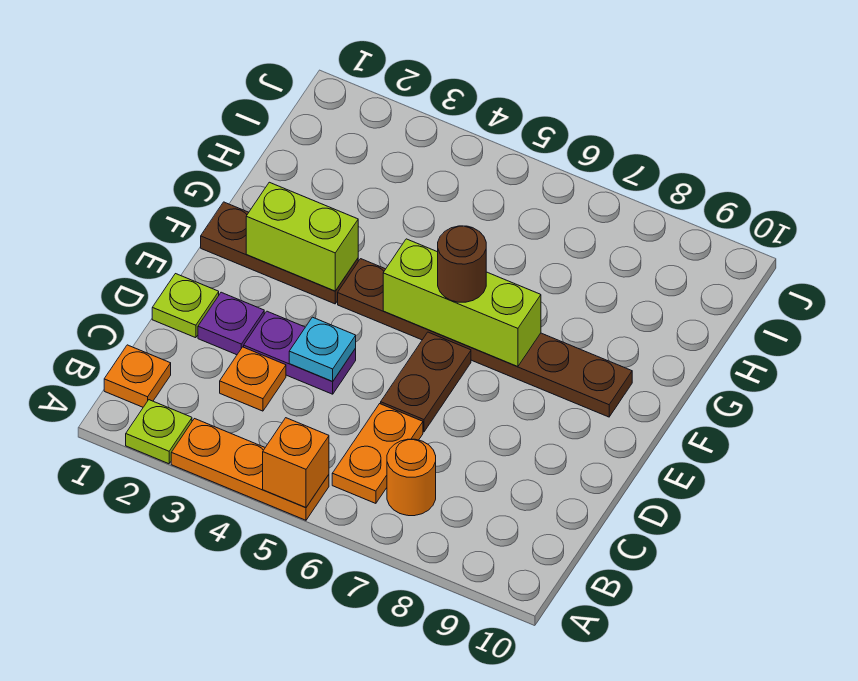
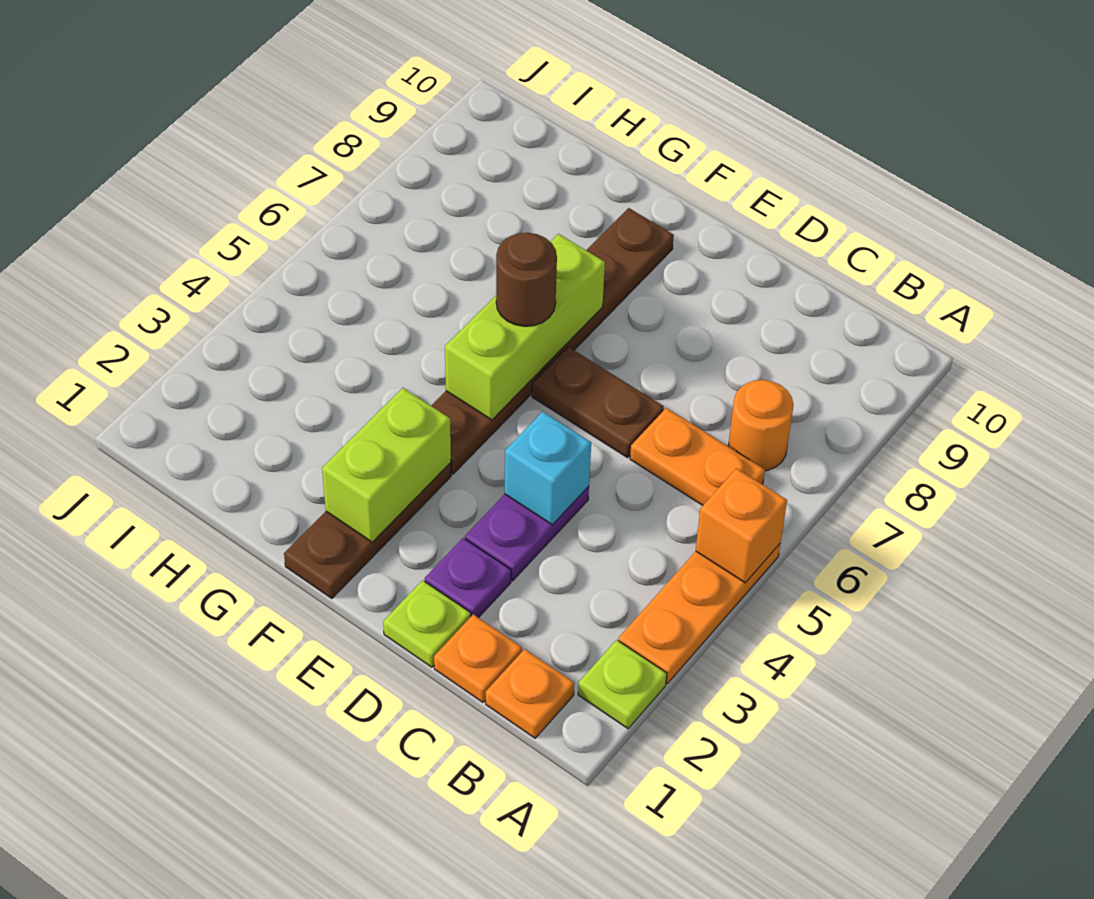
orange plate C3 level 1 -> orange plate C1 level 1
cyan plate D4 level 2 -> cyan brick D4 level 2

